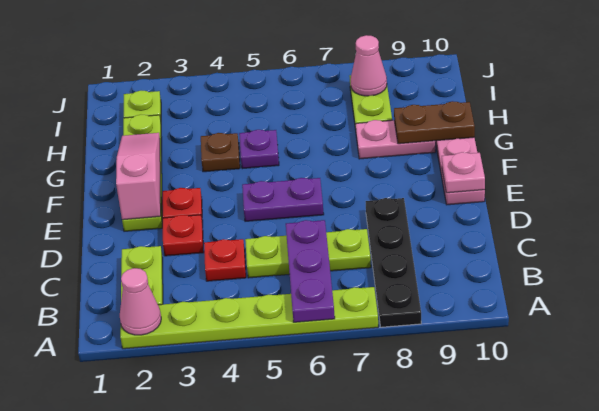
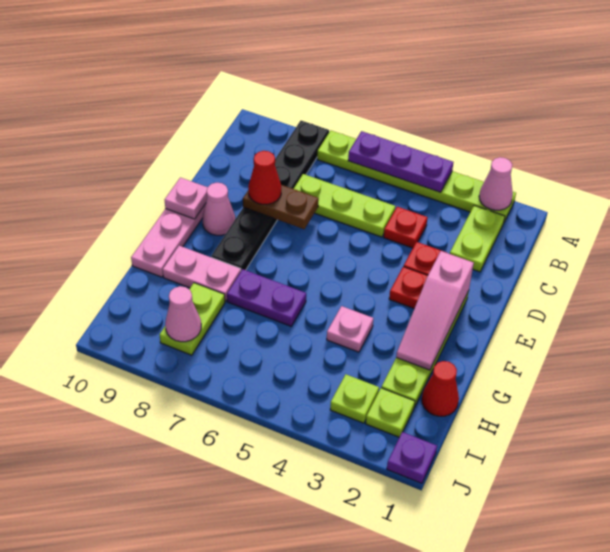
purple plate A6:C6 level 2 -> purple plate A4:A6 level 2
black plate A8:D8 level 1 -> black plate A8:F8 level 1
none -> red cone D8 level 3
purple plate E5:E6 level 1 -> purple plate G6:G7 level 1
none -> pink cone E9 level 1
brown plate G4 level 1 -> pink plate G4 level 1
purple plate G5 level 1 -> purple plate J1 level 1
brown plate G9:G10 level 2 -> brown plate D7:D8 level 2
none -> red cone H1 level 1
none -> lime plate I3 level 1

